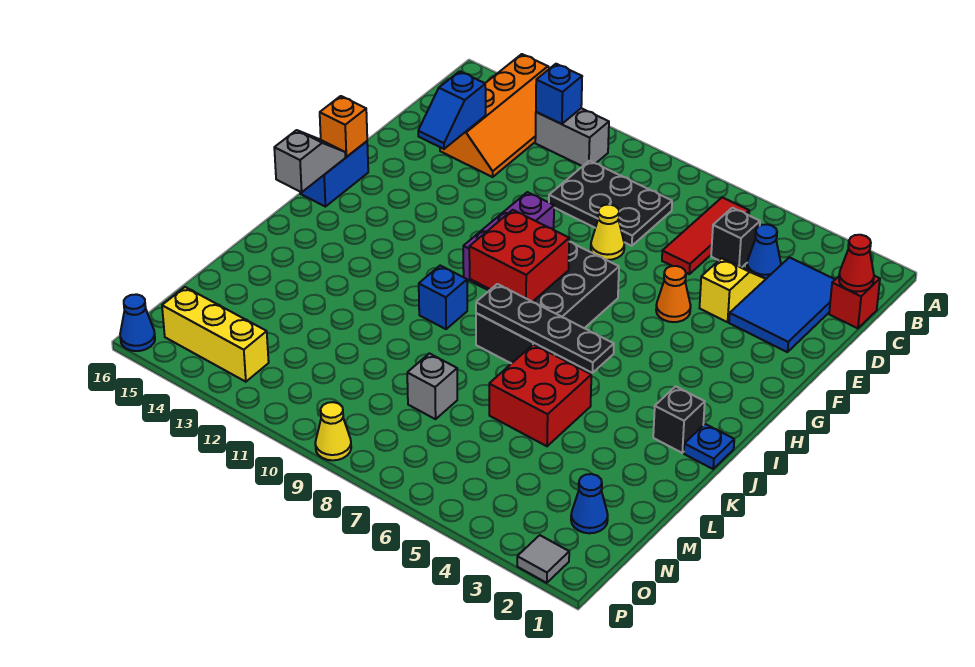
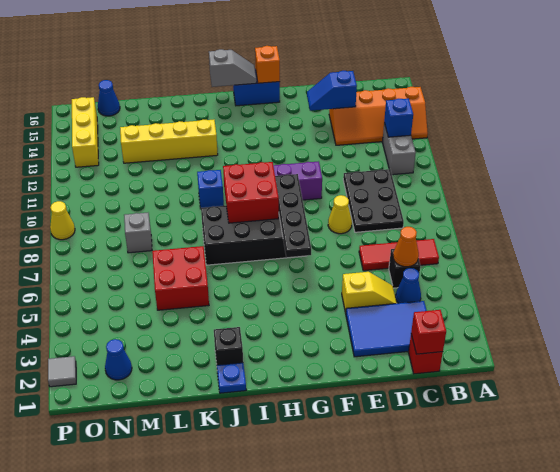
red cone C1 level 2 -> red brick C1 level 2
orange cone F5 level 1 -> orange cone C5 level 2
black plate J5:J8 level 2 -> black plate G6:G9 level 2
none -> yellow brick J13:M13 level 1
blue cone P16 level 1 -> blue cone N16 level 1

